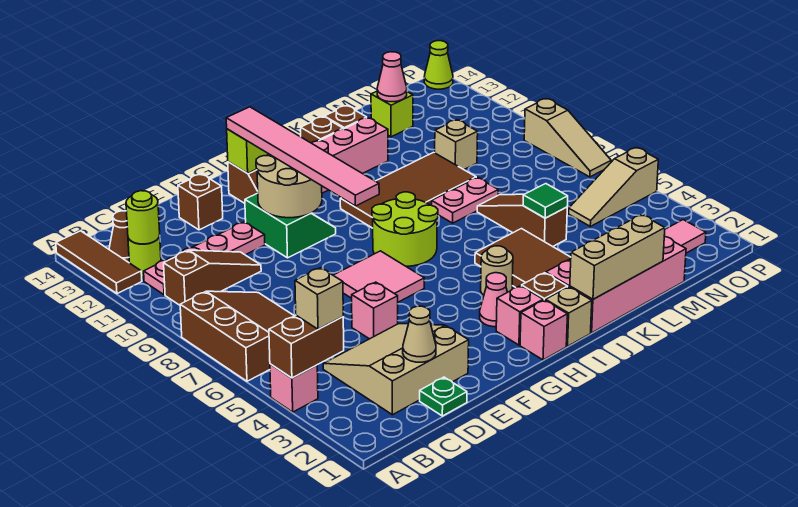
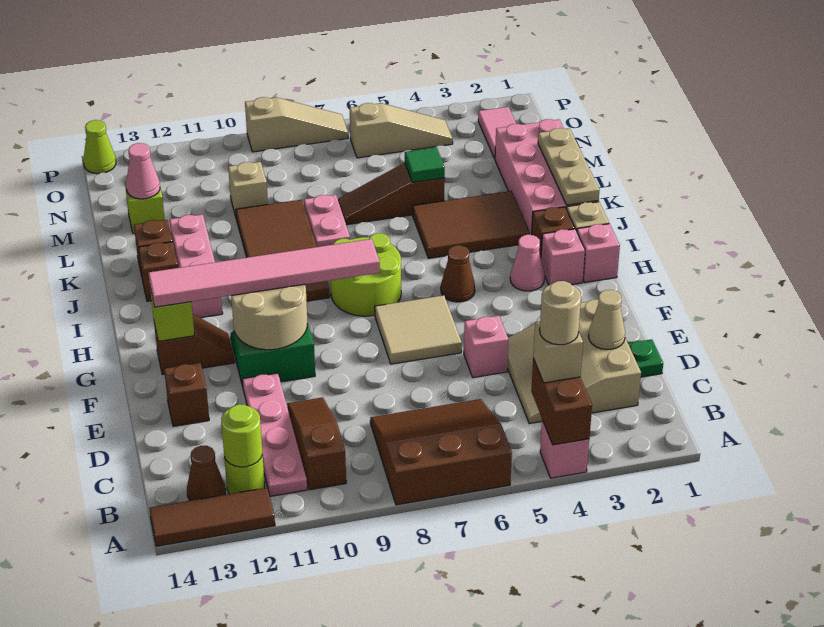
pink tile F6:G7 level 1 -> tan tile F6:G7 level 1
none -> brown cone H5 level 1
tan round brick I4 level 1 -> tan round brick B4 level 4
tan brick J1:L1 level 2 -> tan plate J1:L1 level 2
tan slope N5:P5 level 1 top P -> tan slope O4:O6 level 1 top 6

